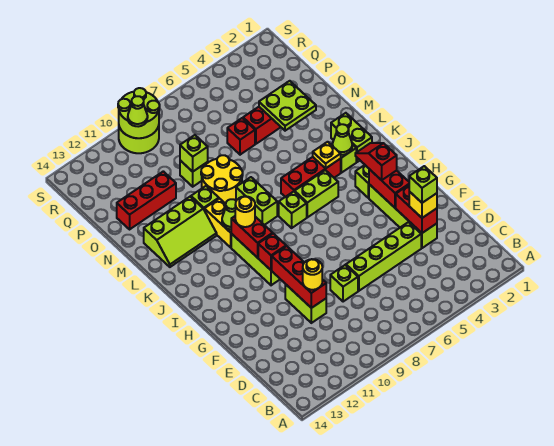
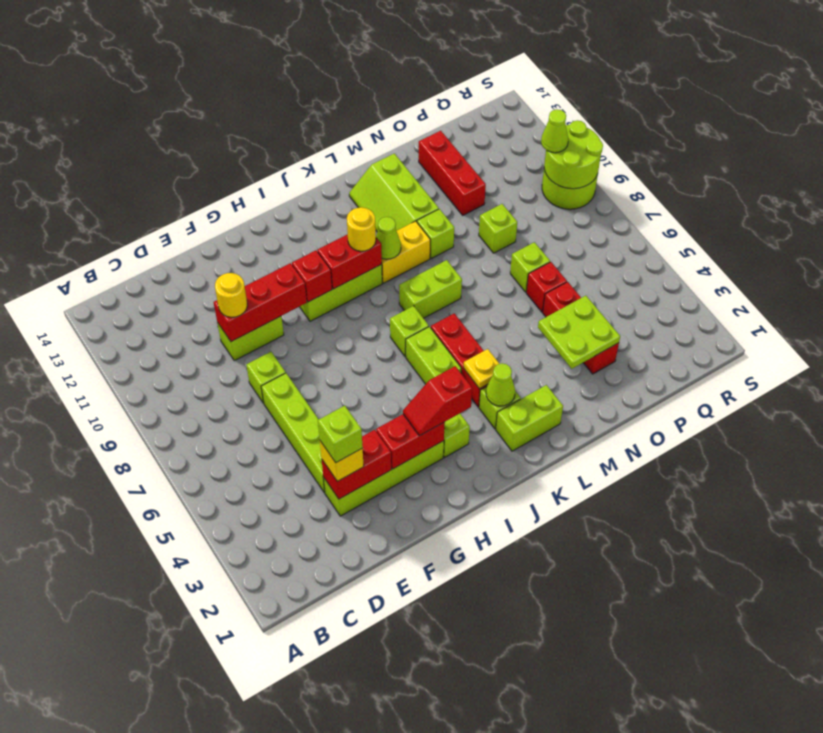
red slope H3:I3 level 3 top H -> red slope H3:I3 level 3 top I
yellow round brick M8:N9 level 1 -> none
lime brick O9 level 2 -> lime brick O7 level 1

